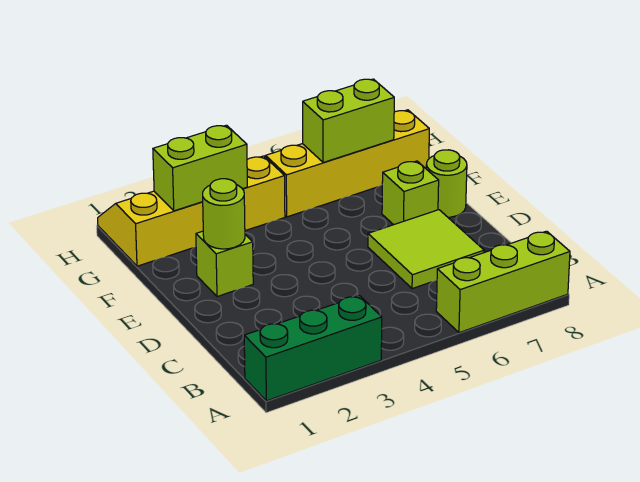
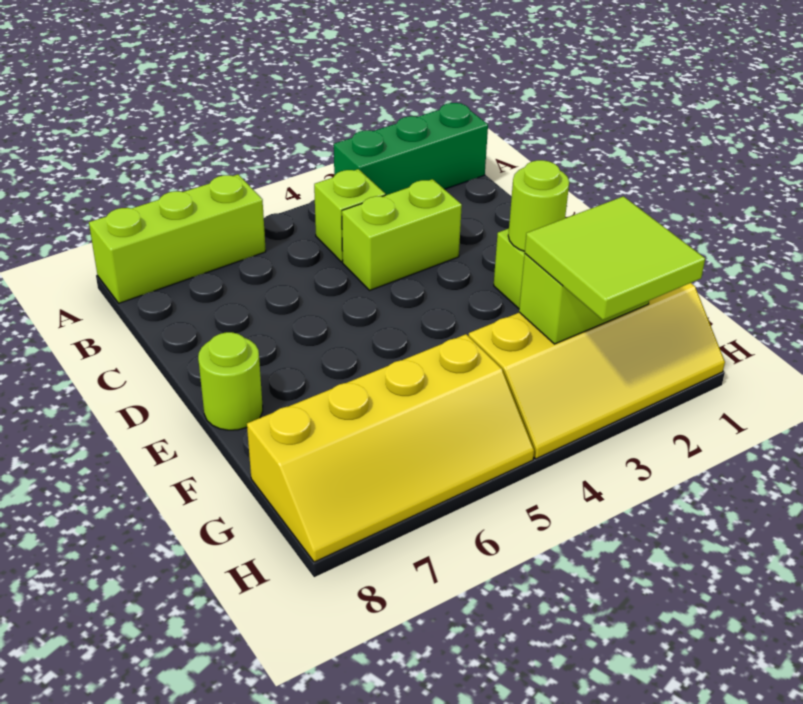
lime tile C6:D7 level 1 -> lime tile G2:H3 level 3
lime brick E7 level 1 -> lime brick B4 level 1
lime brick G6:G7 level 2 -> lime brick C3:C4 level 1

